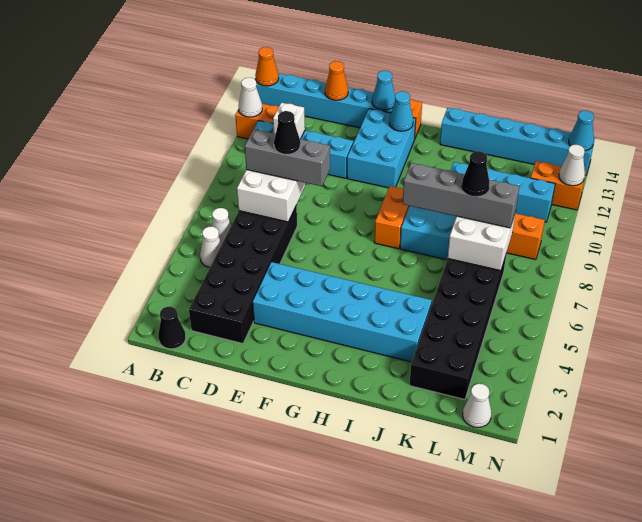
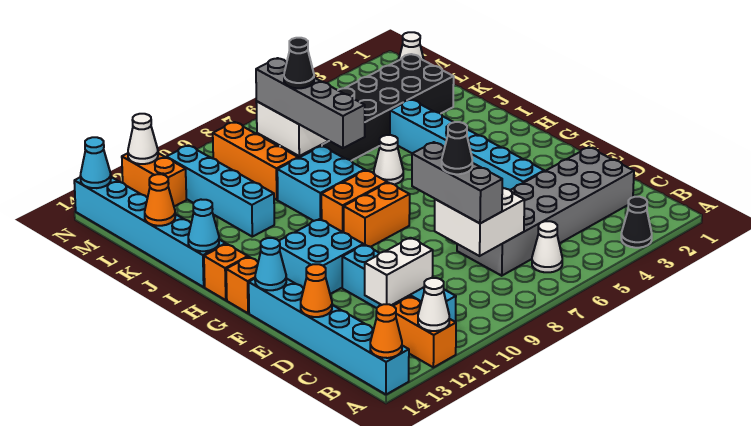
black cone B1 level 1 -> black cone A3 level 1
white cone B5 level 1 -> white cone I6 level 1
black brick C2:D7 level 1 -> grey brick C2:D7 level 1
white brick C11 level 2 -> white brick C11:C12 level 2
cyan brick E3:J4 level 1 -> cyan brick E4:J4 level 1
cyan brick F11:G13 level 1 -> cyan brick F11:G12 level 1
none -> orange brick G8:G9 level 1
cyan cone G13 level 2 -> cyan cone I14 level 2
none -> orange brick H14 level 1
none -> orange cone K14 level 2

